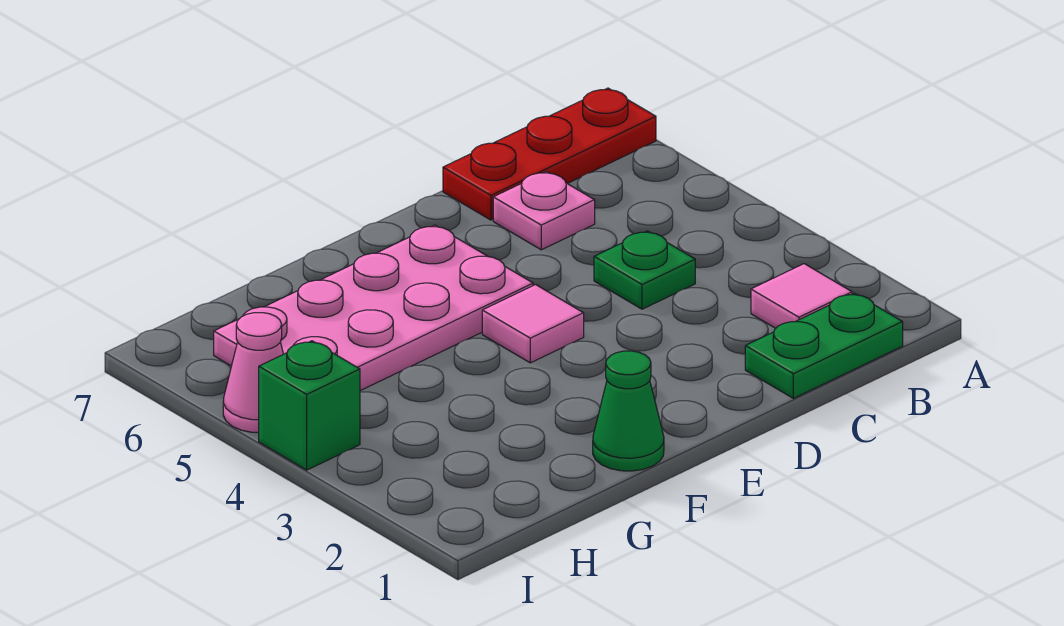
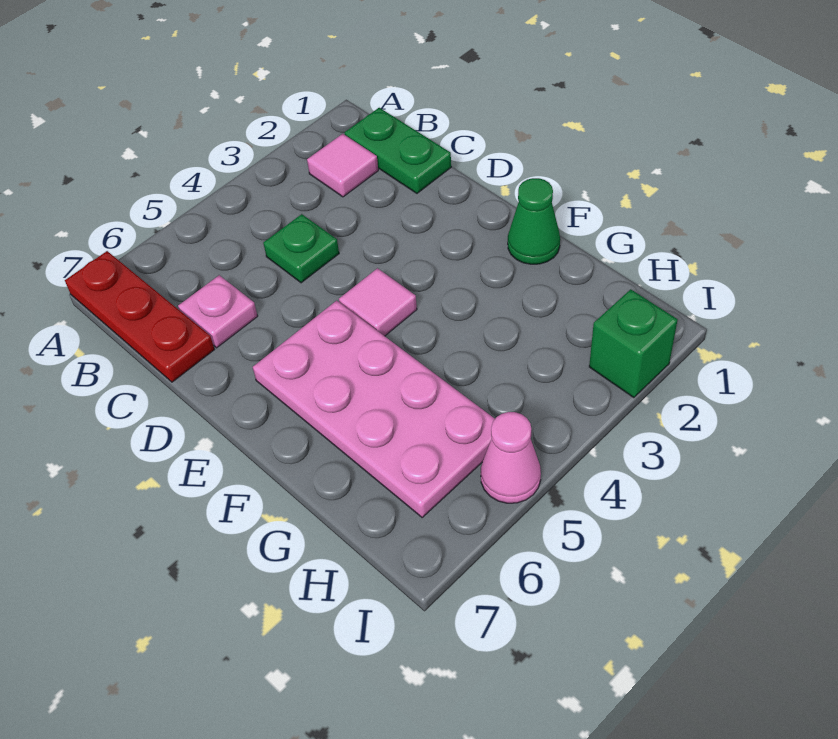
green brick I4 level 1 -> green brick I2 level 1

